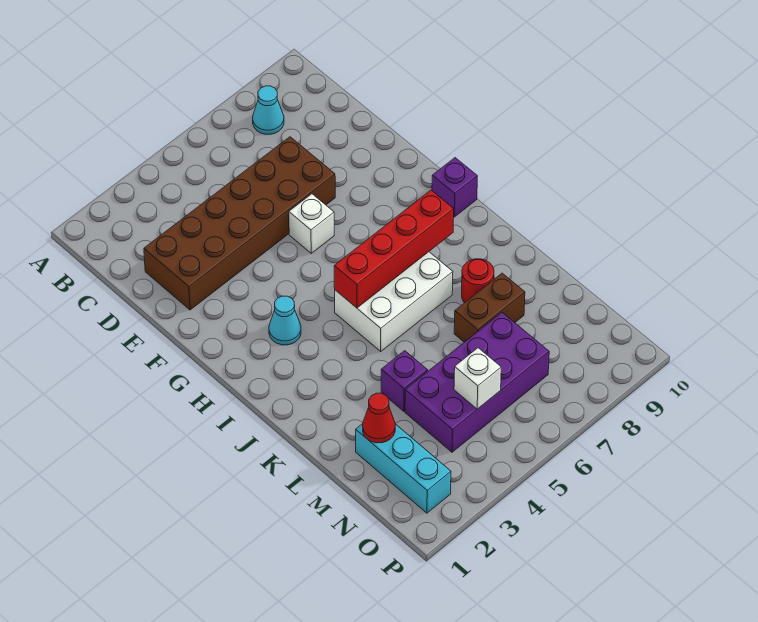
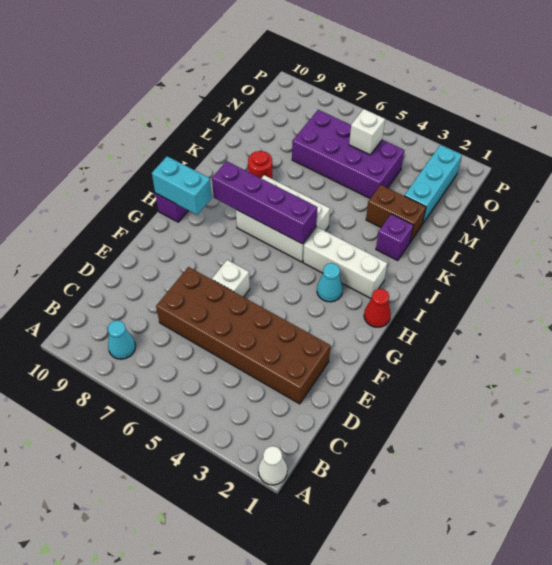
none -> white cone A1 level 1
none -> cyan brick H9:H10 level 2
none -> white brick I2:I4 level 1
red brick I5:I8 level 2 -> purple brick I5:I8 level 2
purple brick L4 level 1 -> purple brick K2 level 1
brown brick L7:L8 level 1 -> brown brick L2:L3 level 1
red cone M2 level 2 -> red cone H1 level 1

